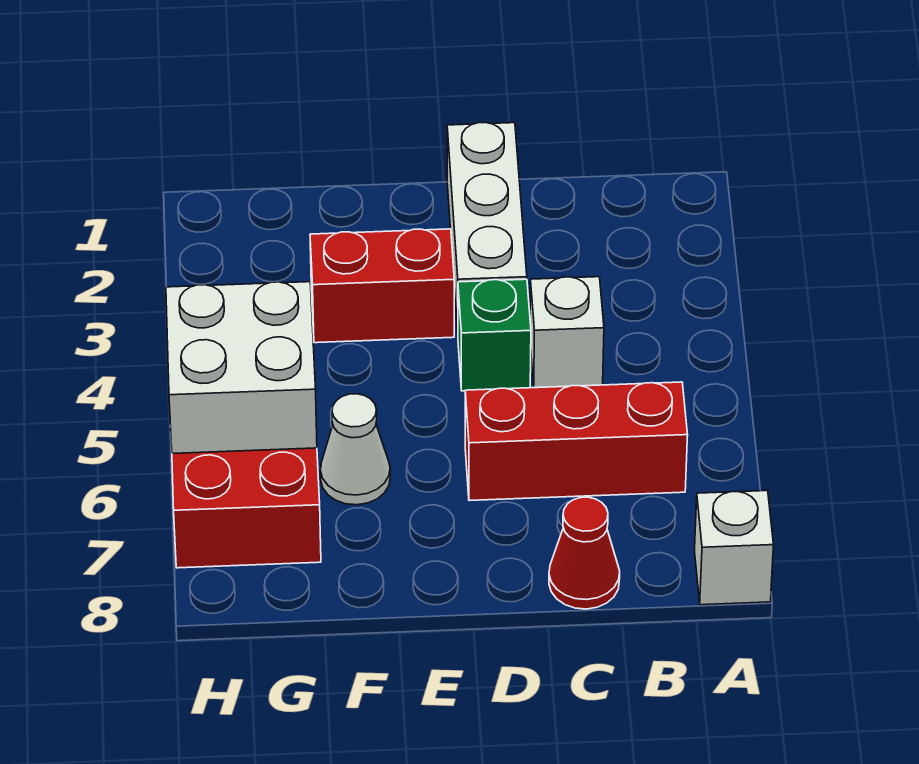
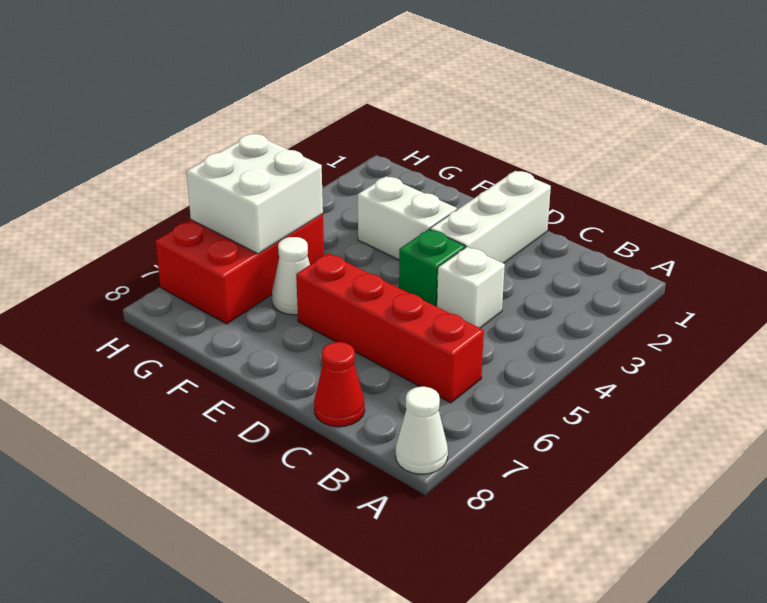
white brick A8 level 1 -> white cone A8 level 1
red brick B6:D6 level 1 -> red brick B6:E6 level 1
red brick E3:F3 level 1 -> white brick E3:F3 level 1

